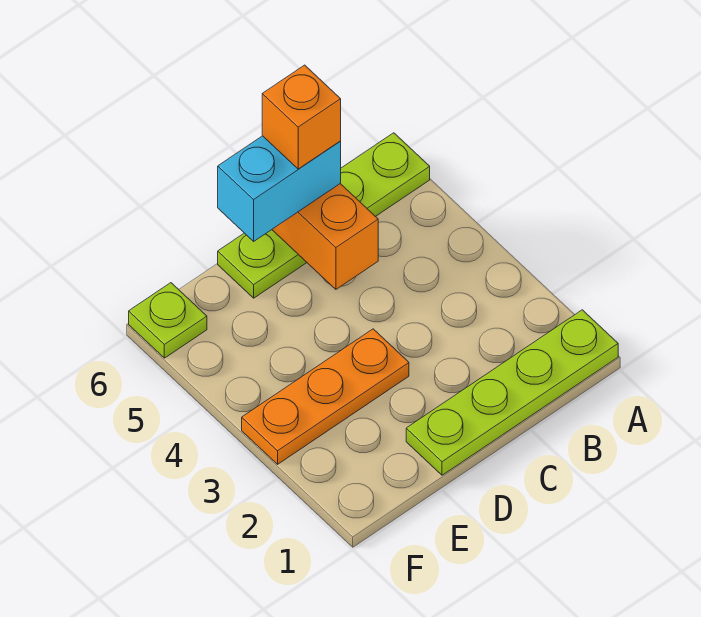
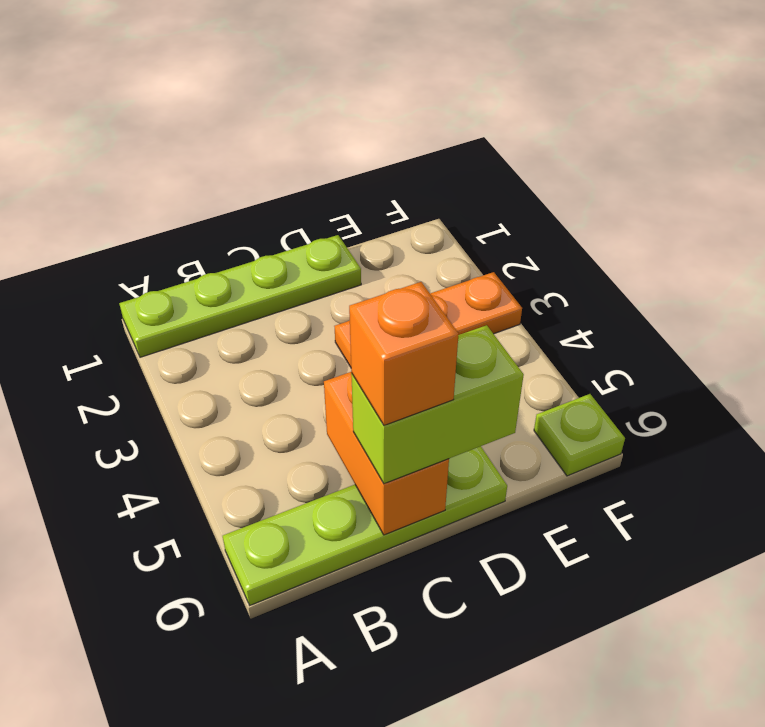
cyan brick C6:D6 level 3 -> lime brick C6:D6 level 3

